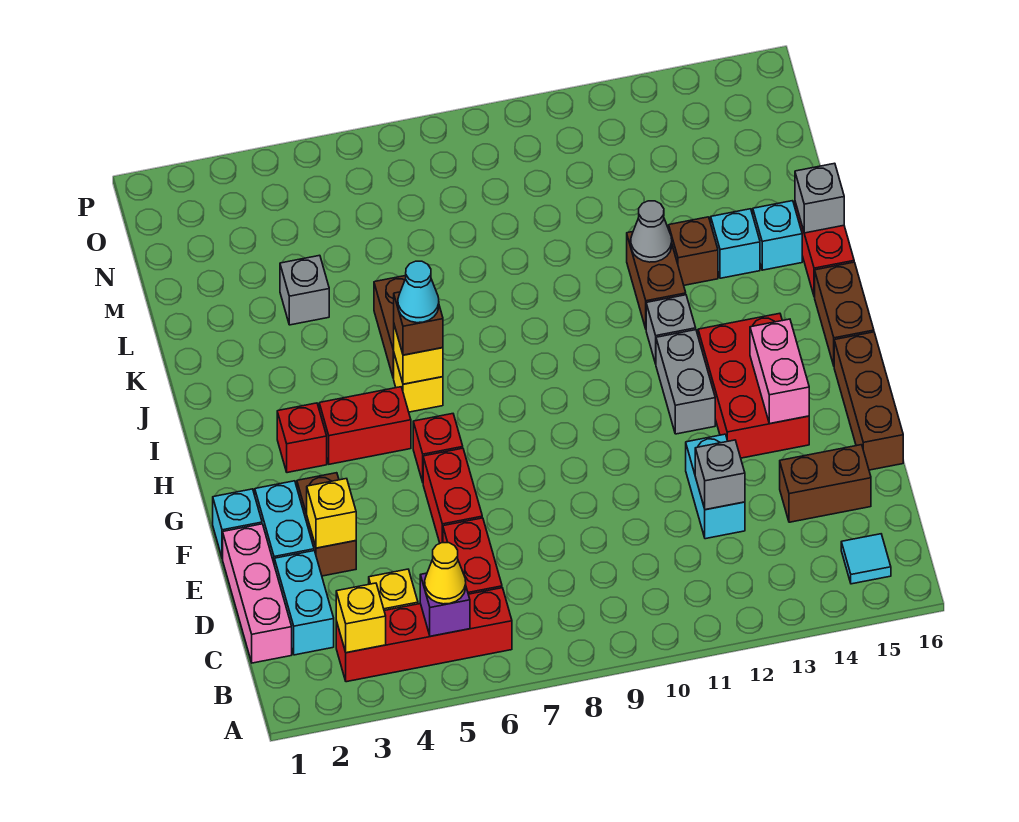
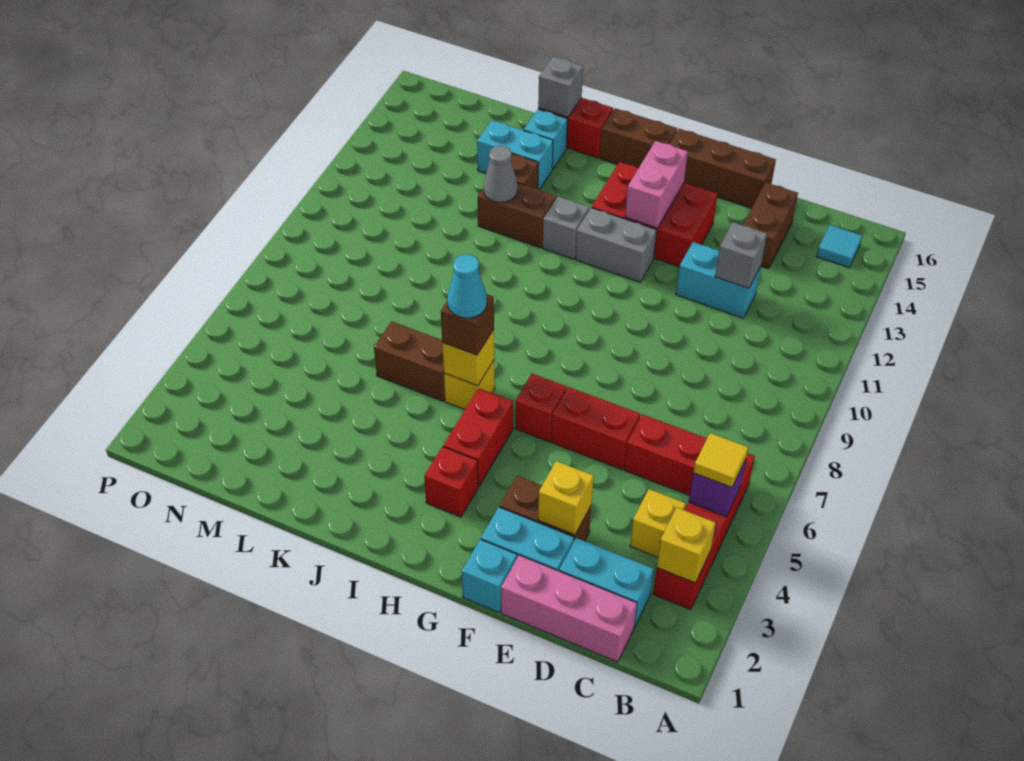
yellow cone B5 level 3 -> yellow tile B5 level 3
pink brick F14:G14 level 2 -> pink brick G13:G14 level 2
cyan brick K14 level 1 -> cyan brick K14:L14 level 1
grey brick L4 level 1 -> none

